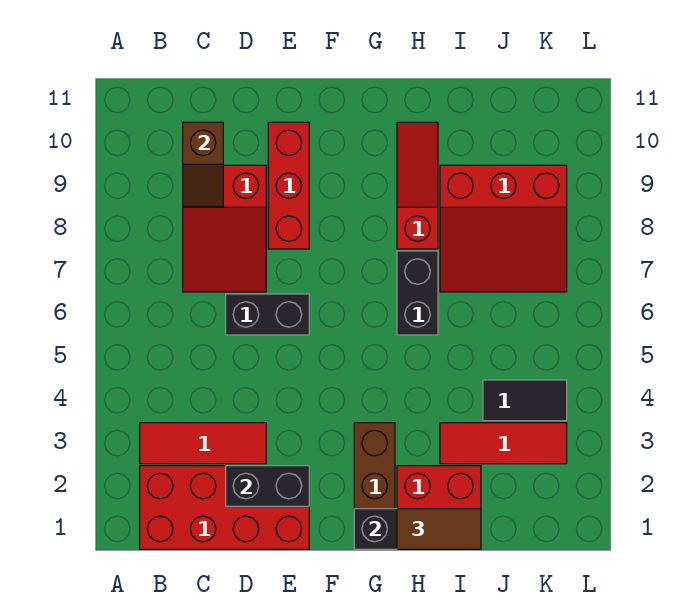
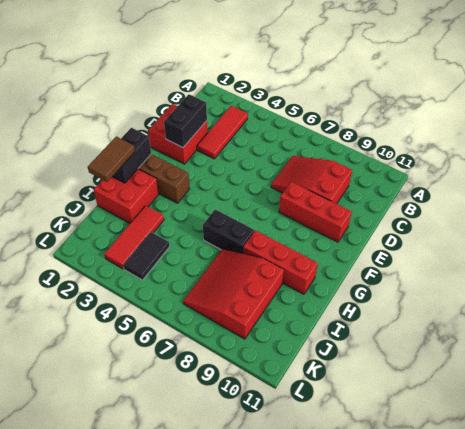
red brick B1:E2 level 1 -> red brick D1:E2 level 1
brown slope C9:C10 level 2 top 10 -> none
black brick D6:E6 level 1 -> none
red slope H8:H10 level 1 top 8 -> red brick H8:H10 level 1

